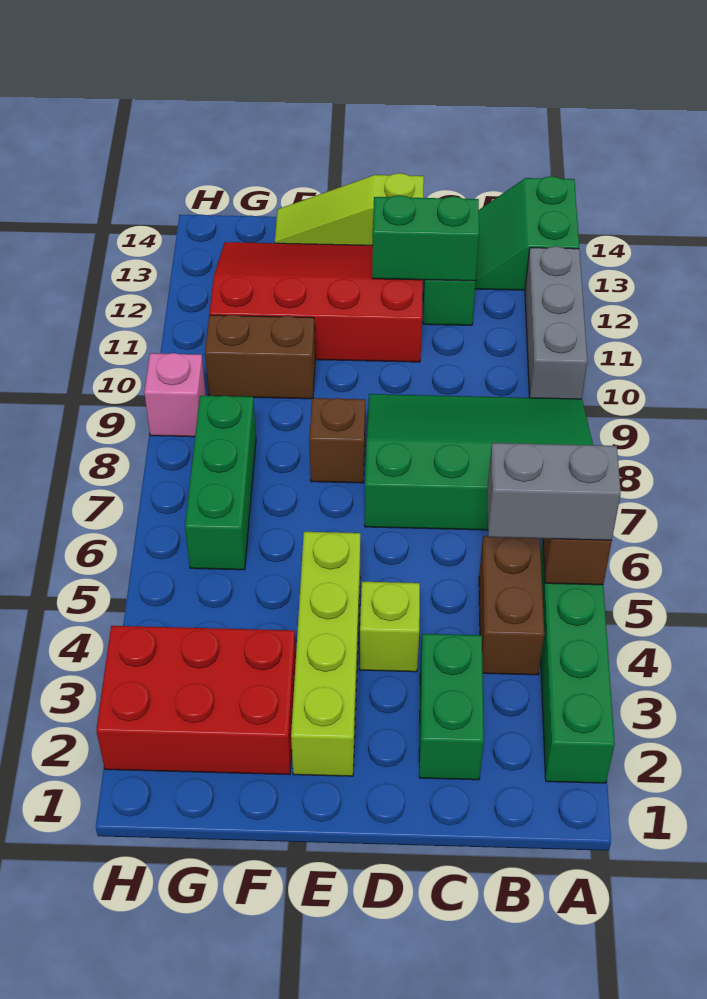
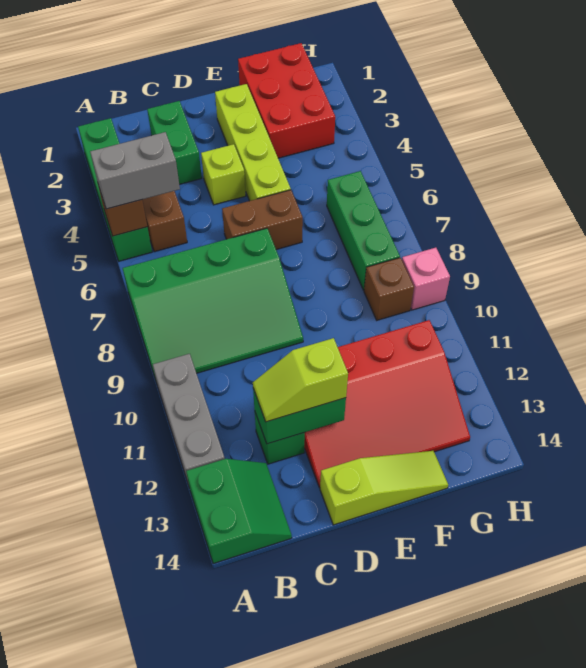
none -> lime slope C12:D12 level 3 top D
brown brick E8 level 1 -> brown brick G9 level 1
red brick F2:H3 level 1 -> red brick F1:G3 level 1
brown brick F10:G10 level 1 -> brown brick D6:E6 level 1

